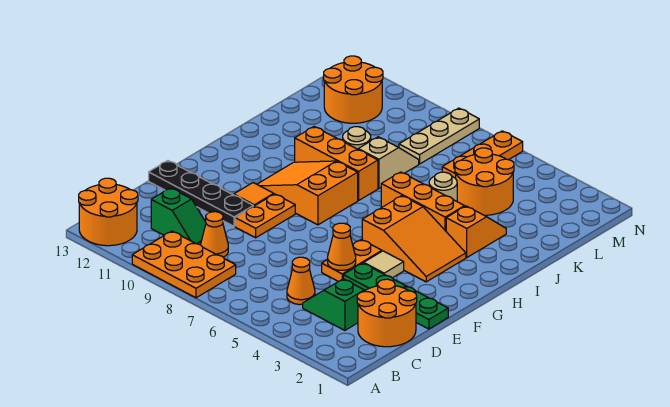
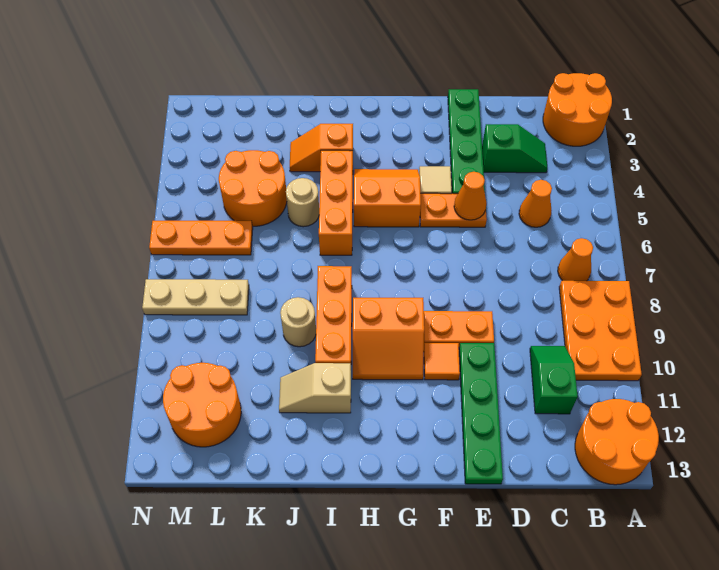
orange round brick C1:D2 level 1 -> orange round brick A1:B2 level 1
green slope C3:C4 level 1 top 3 -> green slope C3:D3 level 1 top D
orange cone C9 level 1 -> orange cone B7 level 1
black plate E10:E13 level 1 -> green plate E10:E13 level 1
orange slope G3:H5 level 1 top 5 -> orange slope G4:H5 level 1 top 5
orange slope G8:H10 level 1 top 8 -> orange slope G9:H10 level 1 top 9
tan slope J8:K8 level 1 top J -> tan slope I11:J11 level 1 top I

